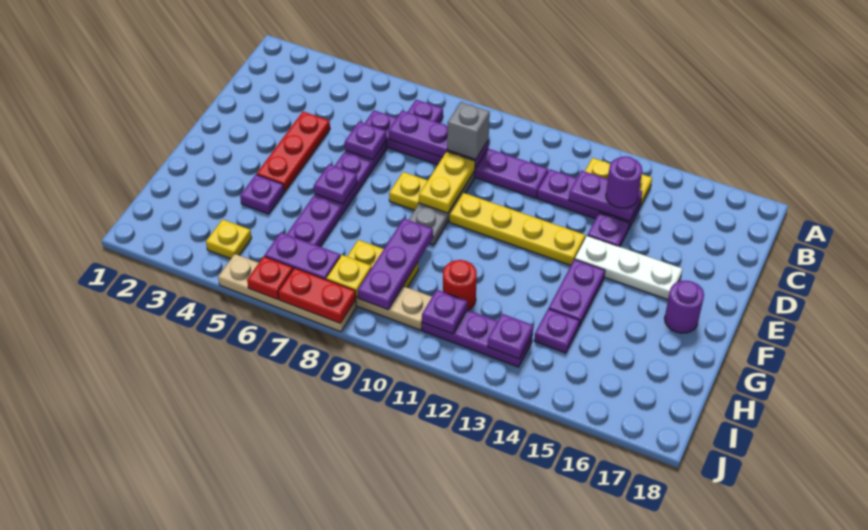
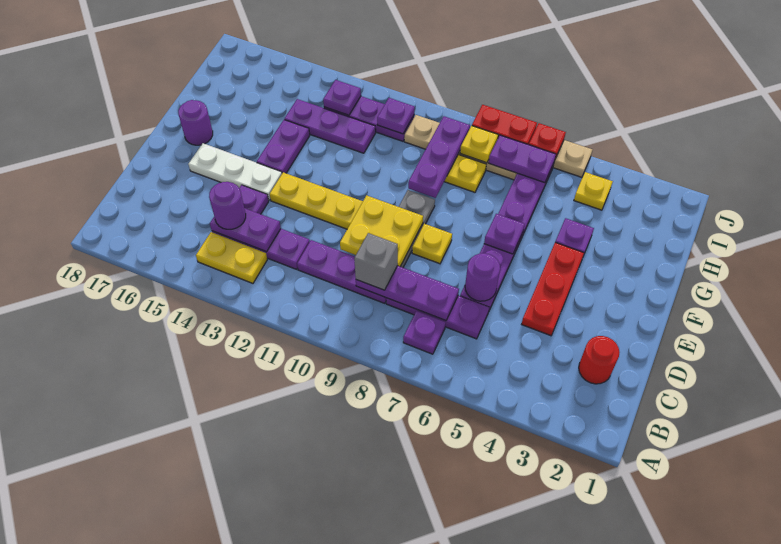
purple plate D6 level 2 -> purple round brick D6 level 2
yellow plate D9:E9 level 2 -> yellow plate D9:E10 level 2
red round brick H11 level 1 -> red round brick C2 level 1
purple plate H14 level 1 -> purple plate H12:H14 level 1

